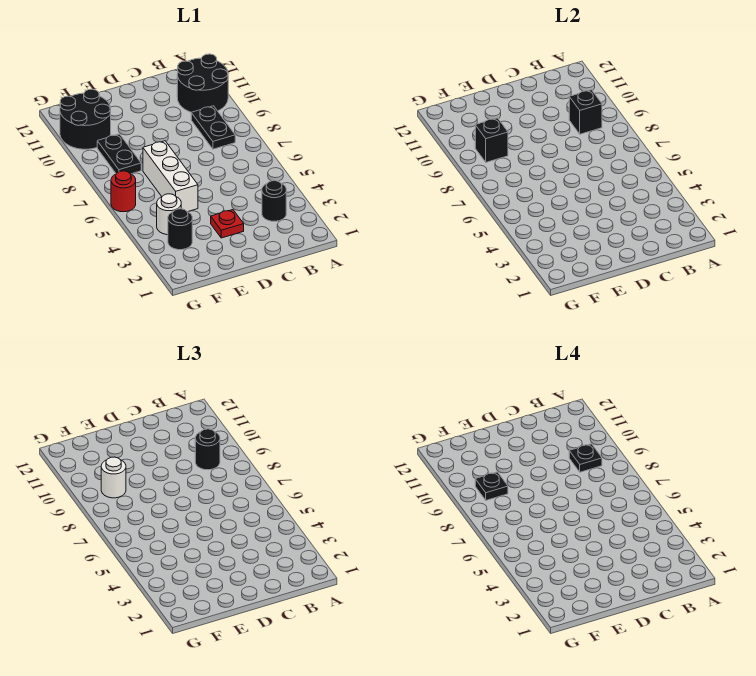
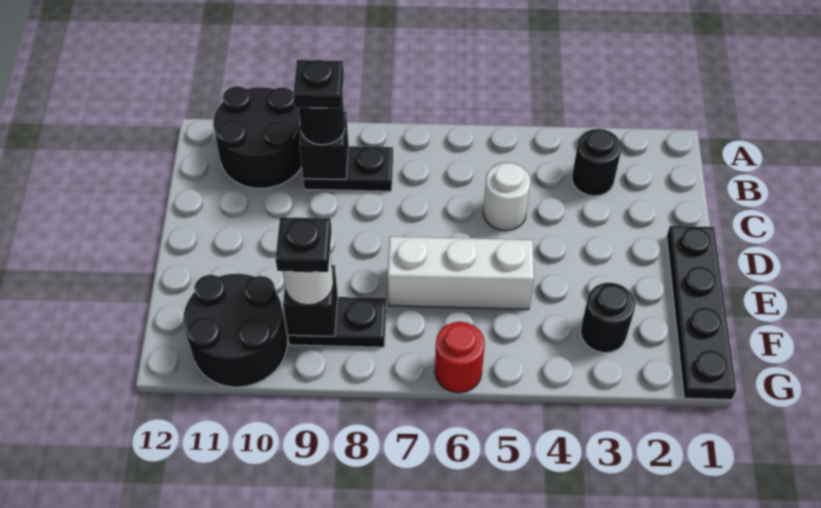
none -> black plate D1:G1 level 1
red plate D3 level 1 -> none
white round brick F4 level 1 -> white round brick C5 level 1

